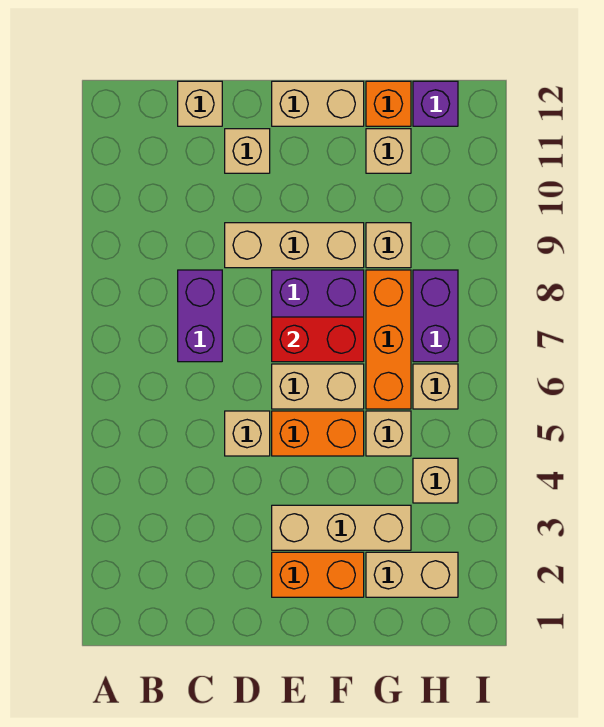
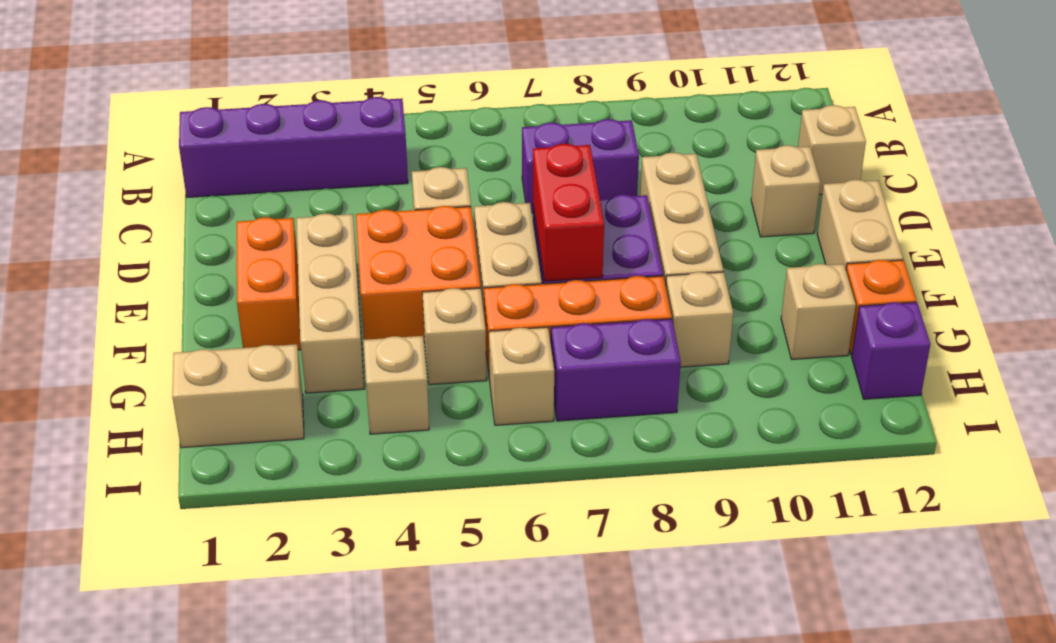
none -> purple brick B1:B4 level 1
orange brick E5:F5 level 1 -> orange brick E4:F5 level 1
tan brick G2:H2 level 1 -> tan brick H1:H2 level 1

